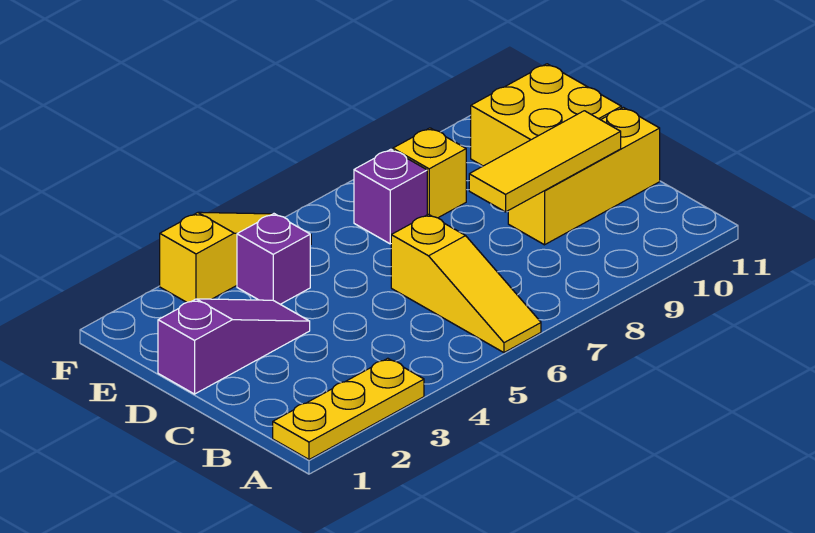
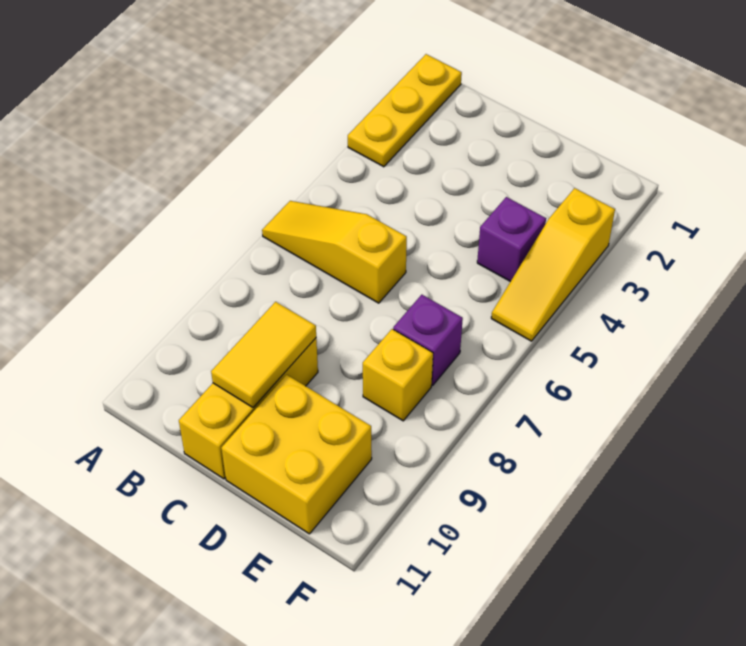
yellow tile C8:C10 level 2 -> yellow tile C9:C10 level 2
purple slope D1:D3 level 1 top 1 -> none

